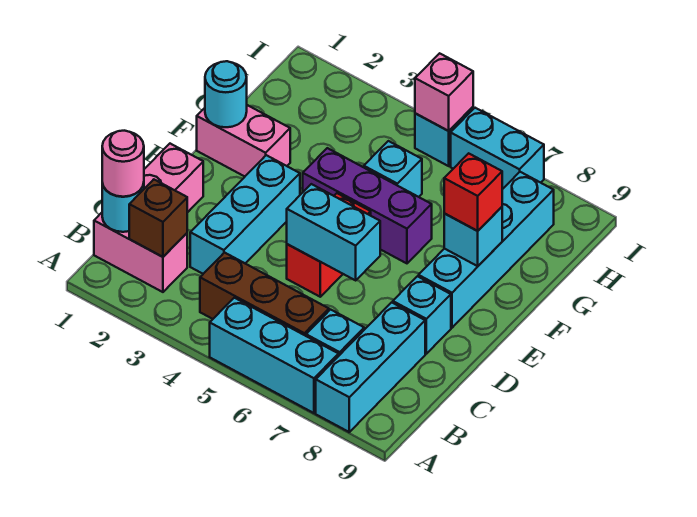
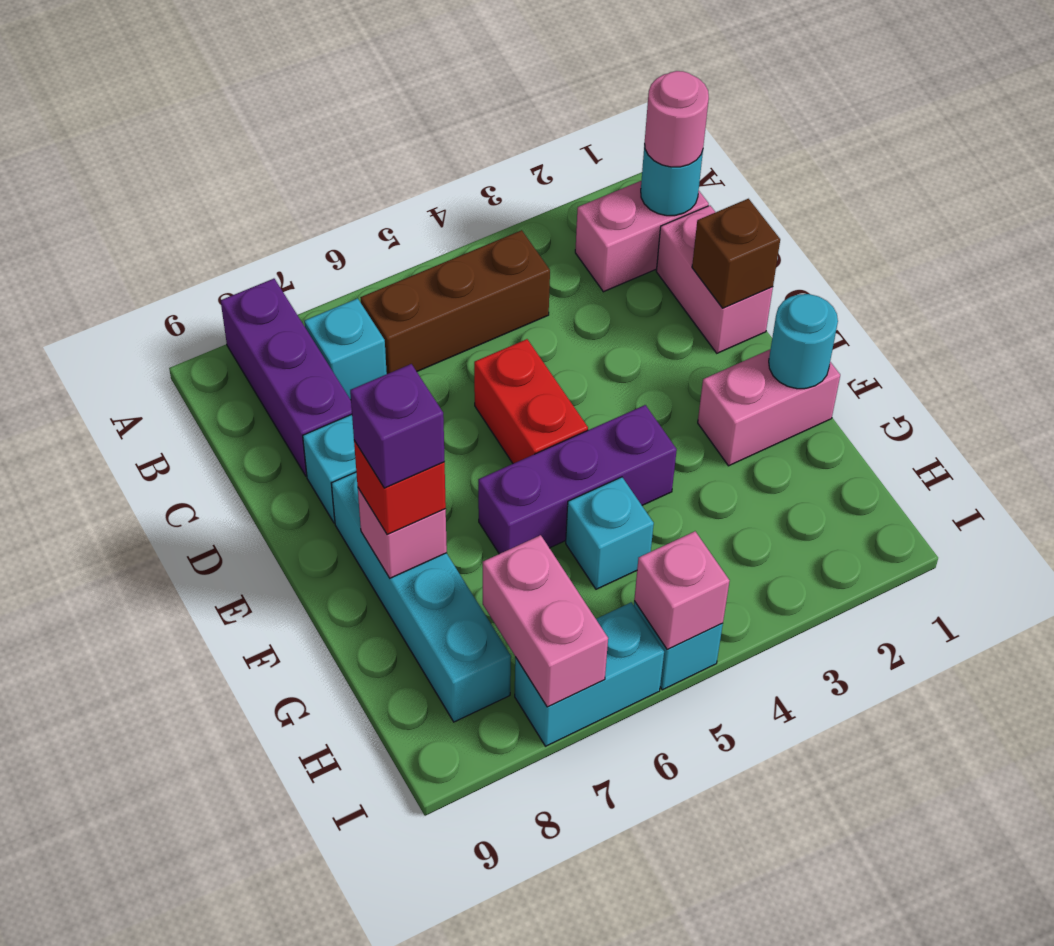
cyan brick A5:A7 level 1 -> none
cyan brick A8:C8 level 1 -> purple brick A8:C8 level 1
brown brick B2 level 2 -> brown brick D1 level 2
cyan brick C3:E3 level 1 -> none
cyan brick D5:D6 level 2 -> none
cyan brick F8 level 2 -> pink brick F8 level 2
none -> purple brick F8 level 4
none -> pink brick H7:I7 level 2

